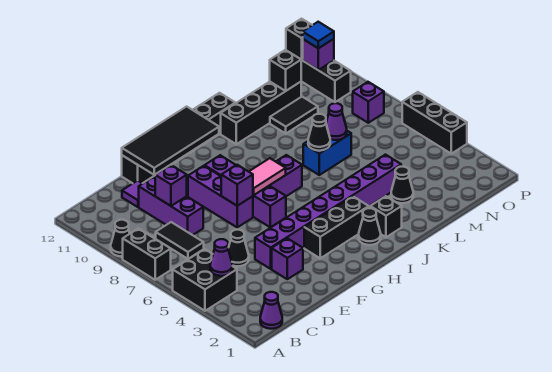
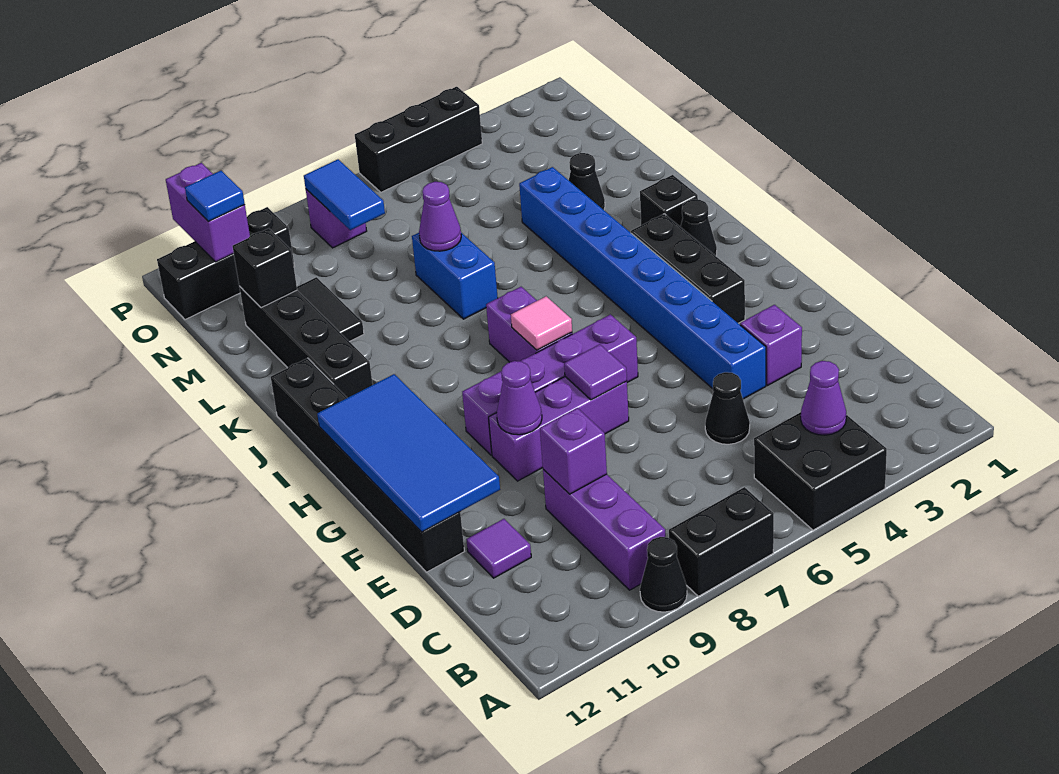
purple cone B1 level 1 -> purple cone F9 level 2
black tile C7:C8 level 1 -> none
purple brick D8:D10 level 1 -> purple brick B9:D9 level 1
purple brick E4:L4 level 1 -> blue brick E4:L4 level 1
black tile E11:H12 level 2 -> blue tile E11:H12 level 2
purple brick F7 level 2 -> purple tile F7 level 2
pink tile G7:H7 level 2 -> pink tile H7 level 2
black cone K7 level 2 -> none
none -> blue tile N8:O8 level 2
purple brick O11 level 2 -> purple brick O11:P11 level 2
black brick O12 level 2 -> none

